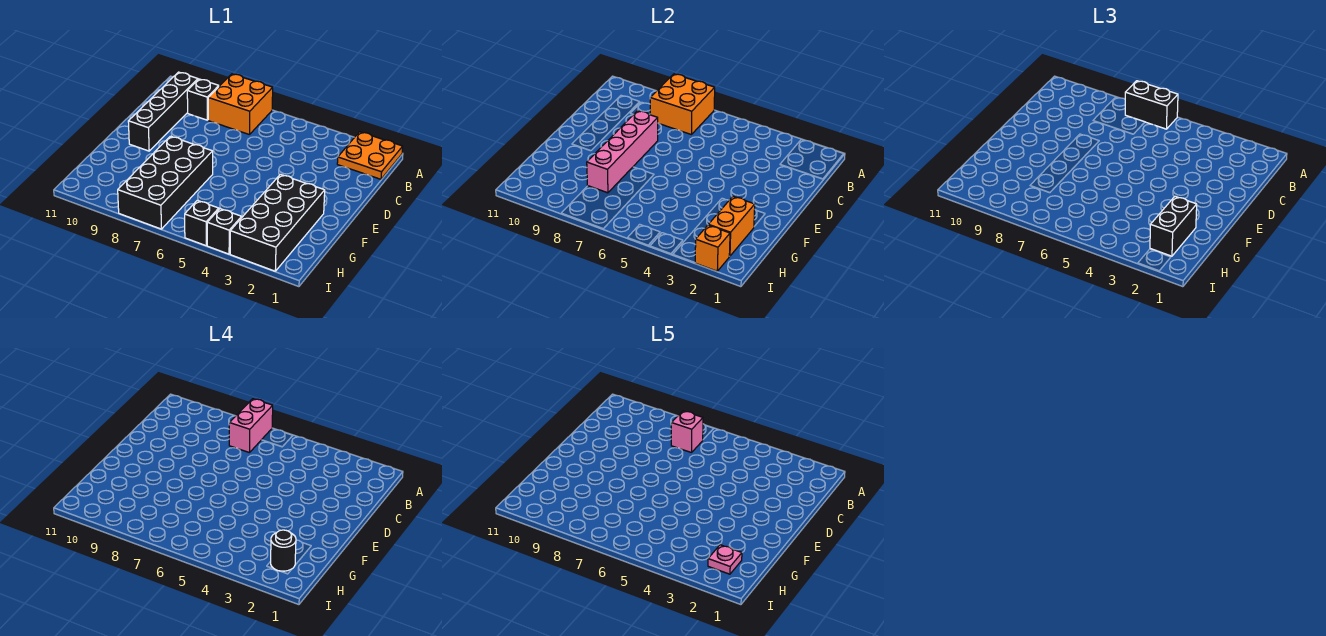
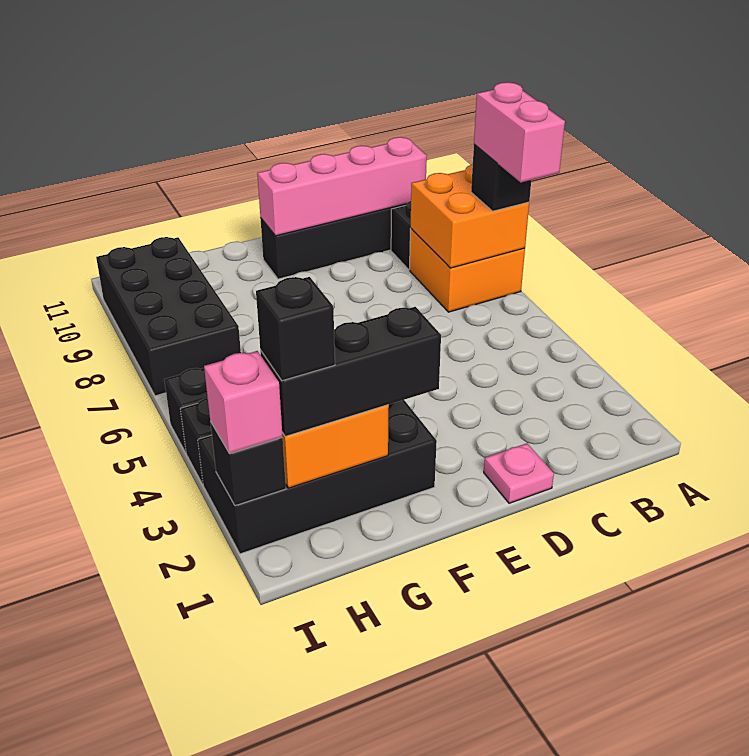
orange plate A1:B2 level 1 -> none
black brick A6:A7 level 3 -> black brick A7 level 3
pink brick A7:B7 level 4 -> pink brick A6:A7 level 4
pink brick B7 level 5 -> pink brick I2 level 3
pink brick D8:G8 level 2 -> pink brick B10:E10 level 2
black brick F7:I8 level 1 -> black brick H7:I10 level 1
black brick G2:H2 level 3 -> black brick F2:H2 level 3
black round brick H2 level 4 -> black brick H2 level 4
pink plate H2 level 5 -> pink plate D1 level 1
orange brick I2 level 2 -> black brick I2 level 2

